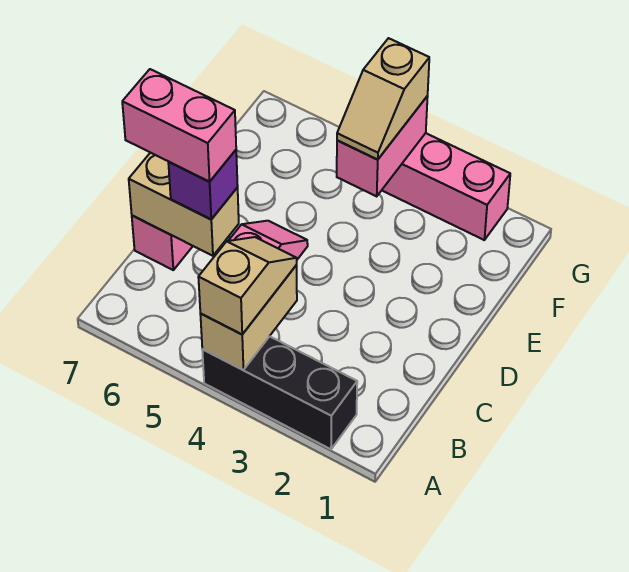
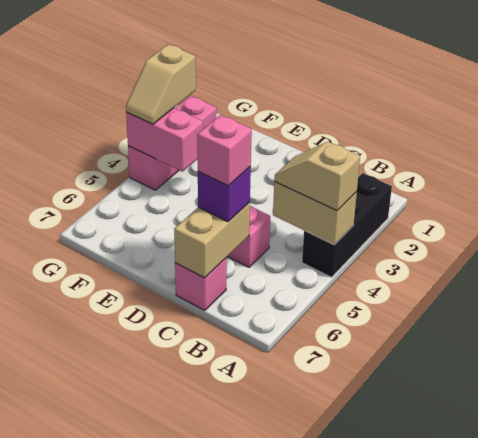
pink brick C6:C7 level 4 -> pink brick C6 level 4
tan slope F4:G4 level 3 top G -> tan slope G3:G4 level 3 top 3

